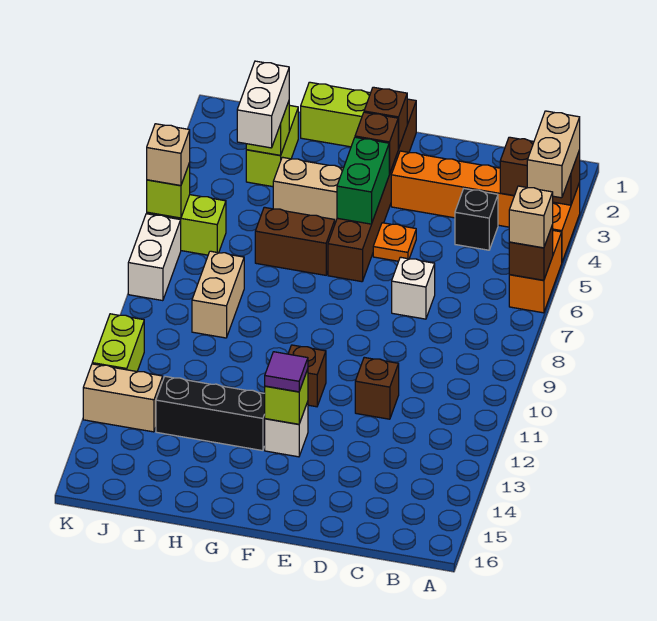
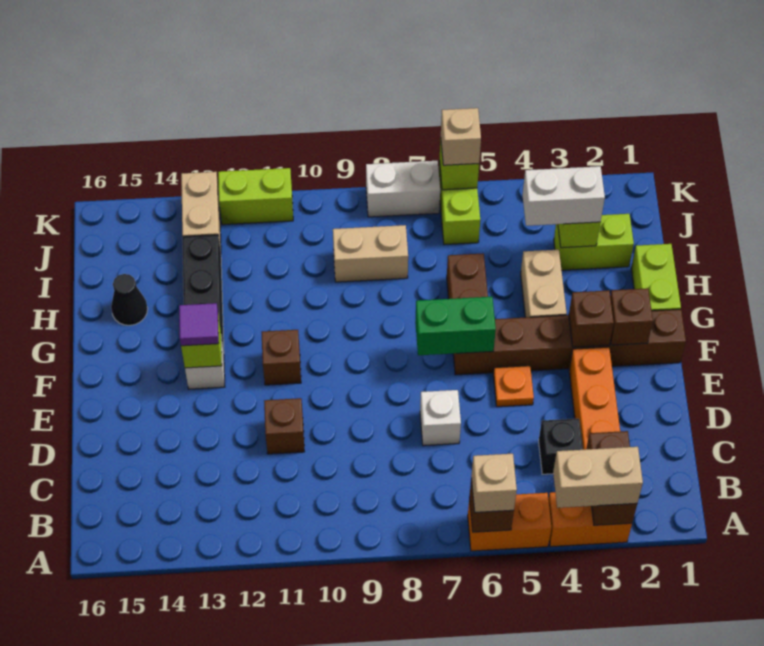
green brick F4:F5 level 2 -> green brick F6:F7 level 2
none -> black cone H15 level 1

